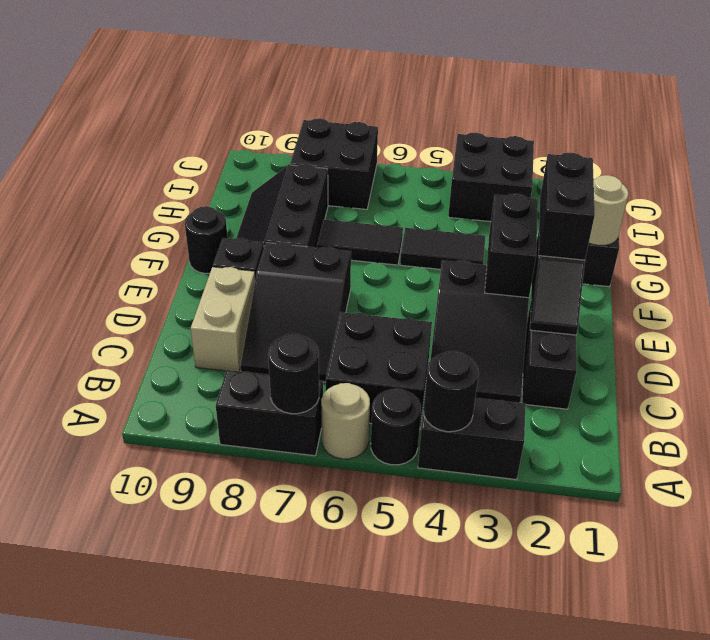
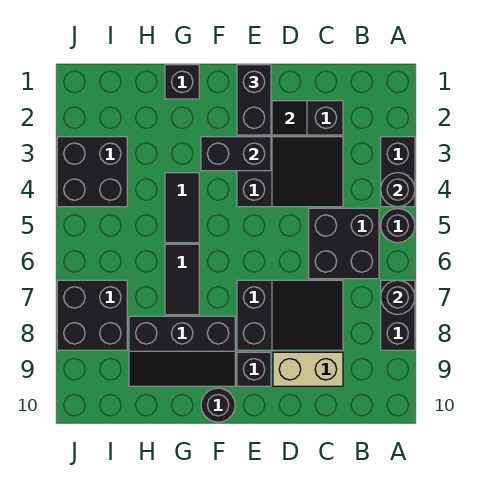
tan round brick A6 level 1 -> none
black brick E2:F2 level 3 -> black brick E1:E2 level 3
tan round brick G1 level 2 -> none

